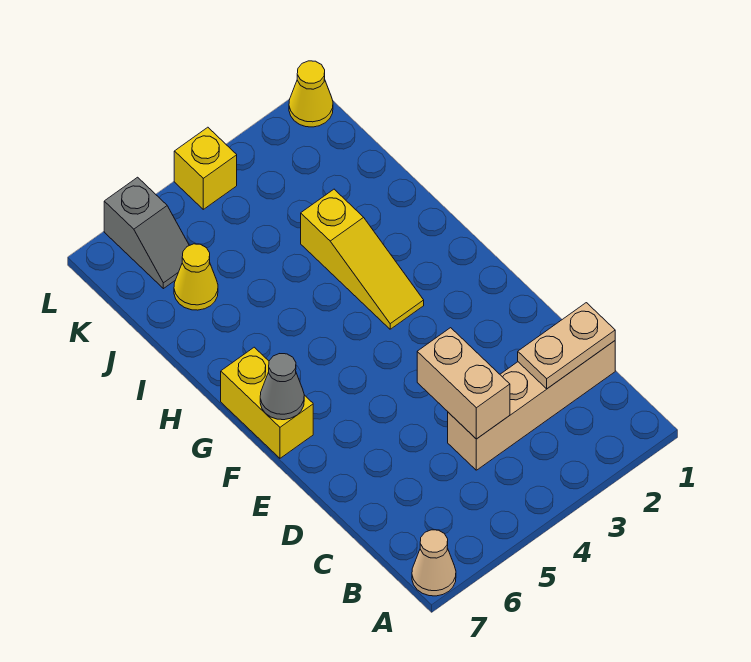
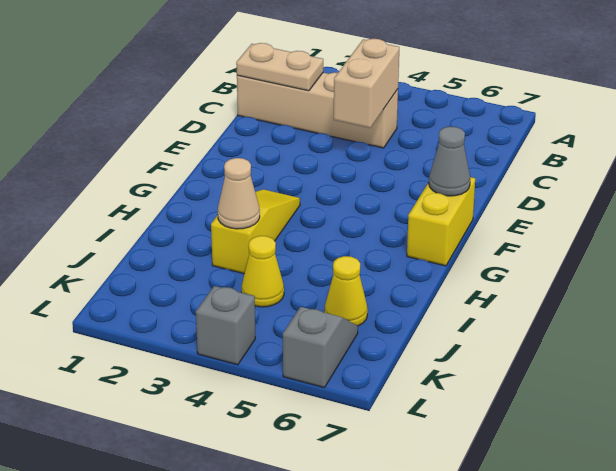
tan cone A7 level 1 -> tan cone I3 level 2
yellow cone L1 level 1 -> yellow cone J4 level 1
yellow brick L4 level 1 -> grey brick L4 level 1

